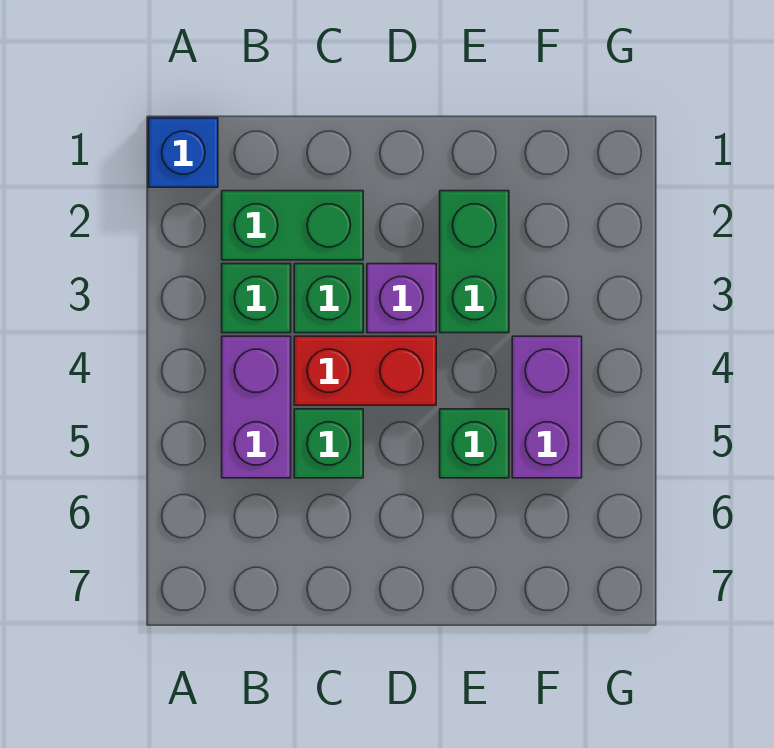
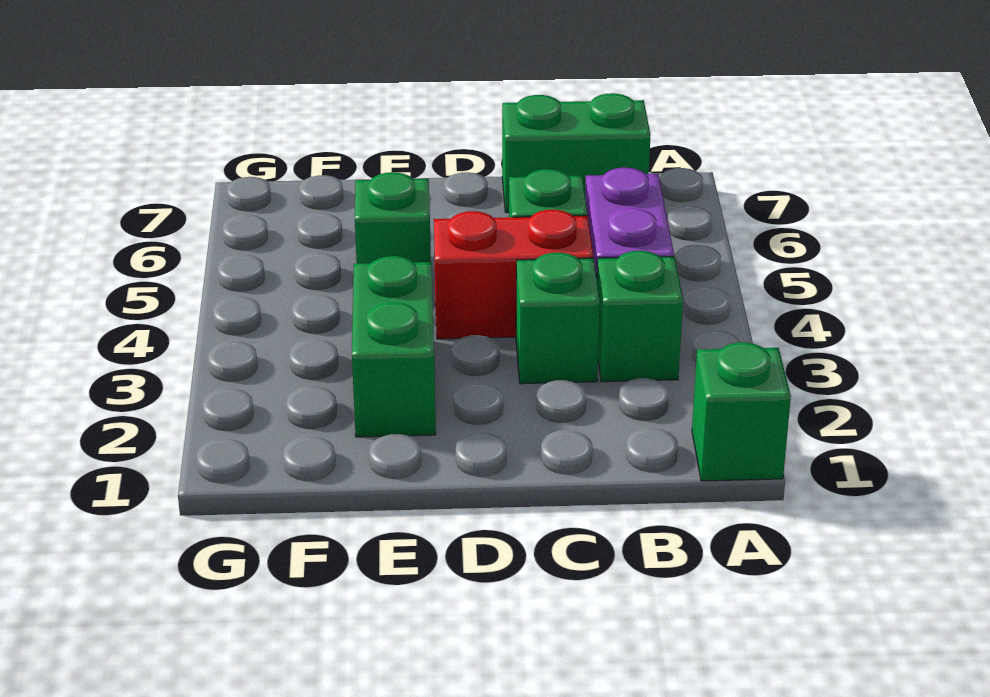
blue brick A1 level 1 -> green brick A1 level 1
green brick B2:C2 level 1 -> green brick B7:C7 level 1
purple brick D3 level 1 -> none
purple brick F4:F5 level 1 -> none

